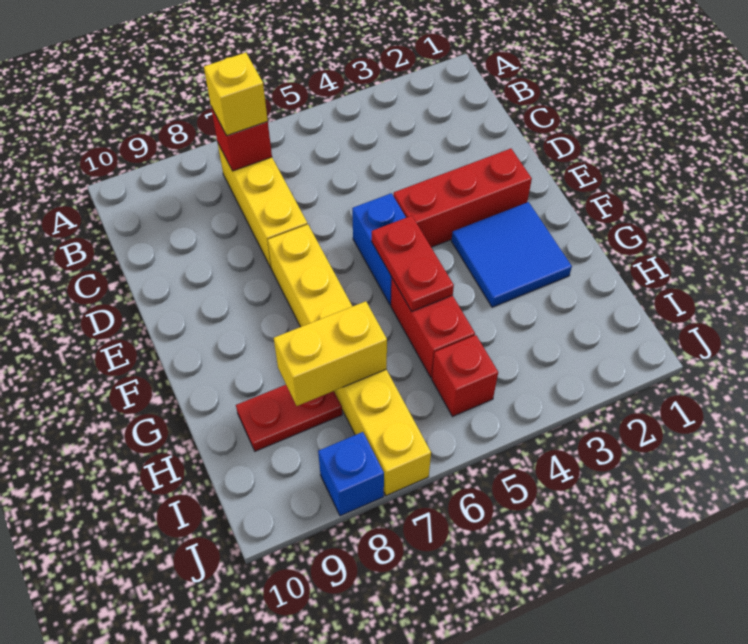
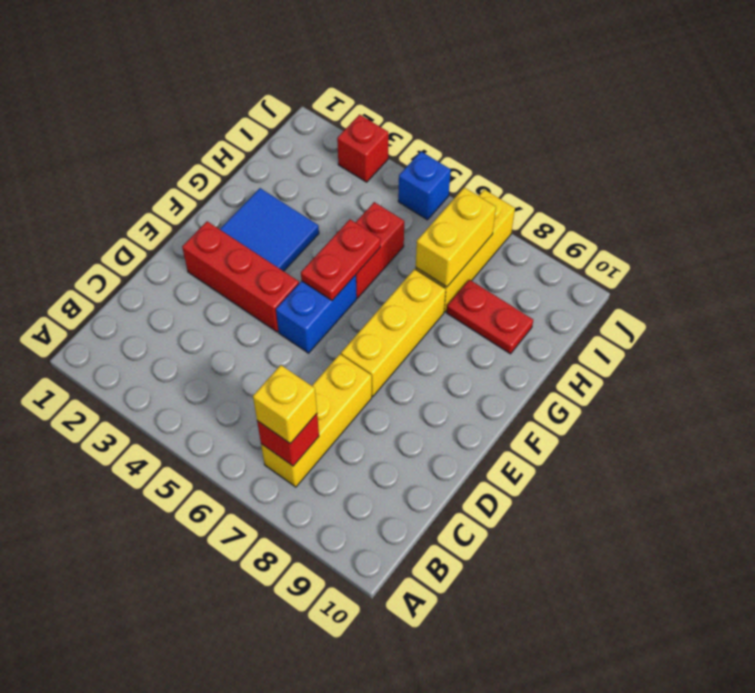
yellow brick H7:H8 level 2 -> yellow brick H7:I7 level 2
red brick I5 level 1 -> red brick J3 level 1
blue brick J8 level 1 -> blue brick J5 level 1

